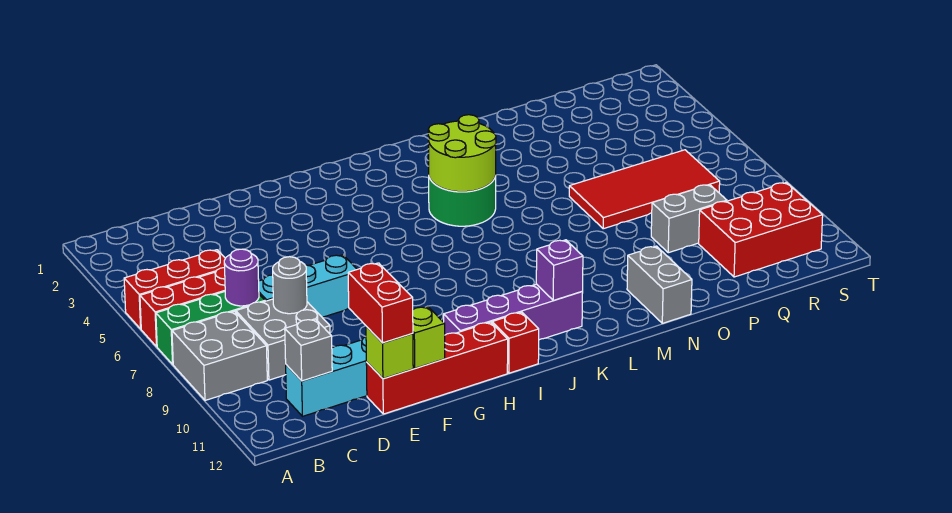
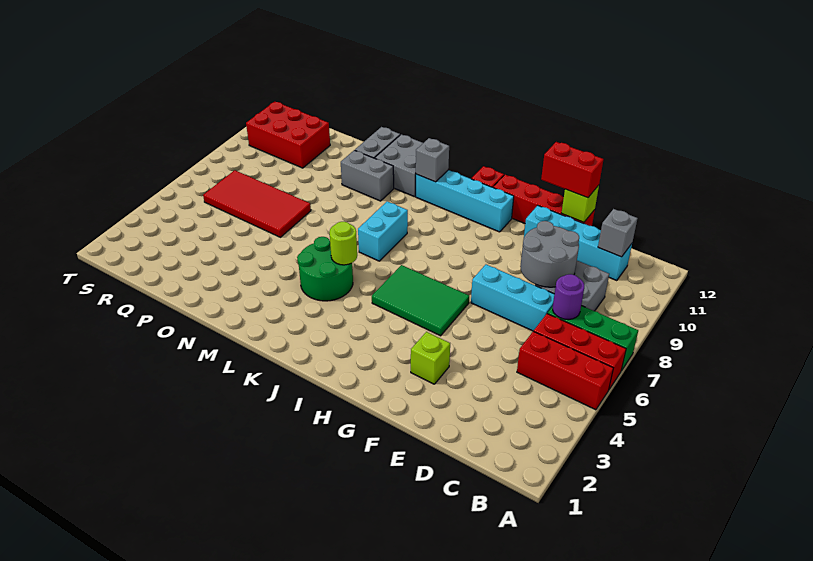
grey brick A8:B9 level 1 -> grey brick L11:M12 level 1
grey round brick D8 level 2 -> grey round brick D8:E9 level 2
red brick E11:E12 level 3 -> red brick E12:F12 level 3
lime brick F12 level 2 -> lime brick F3 level 1
none -> green tile G5:I6 level 1
purple brick H11:K11 level 1 -> cyan brick H11:K11 level 1
lime round brick K4:L5 level 2 -> lime round brick K5 level 2
none -> cyan brick K7:K8 level 1
purple brick K11 level 2 -> grey brick K11 level 2
grey brick P9:Q9 level 1 -> grey brick M10:N10 level 1

